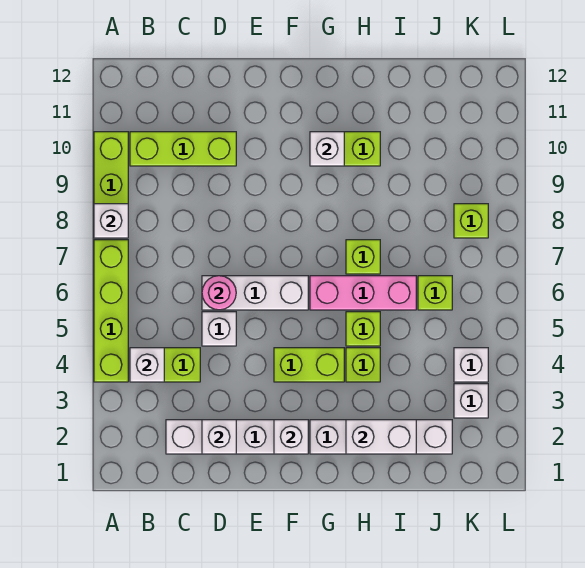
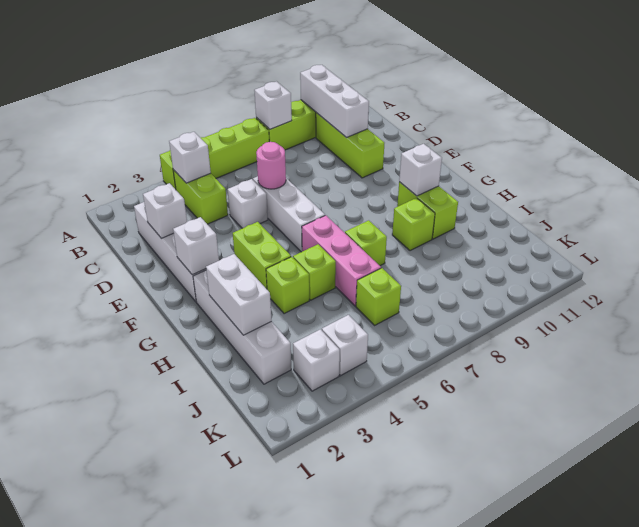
none -> white brick A10:C10 level 2
lime brick K8 level 1 -> lime brick H9 level 1

